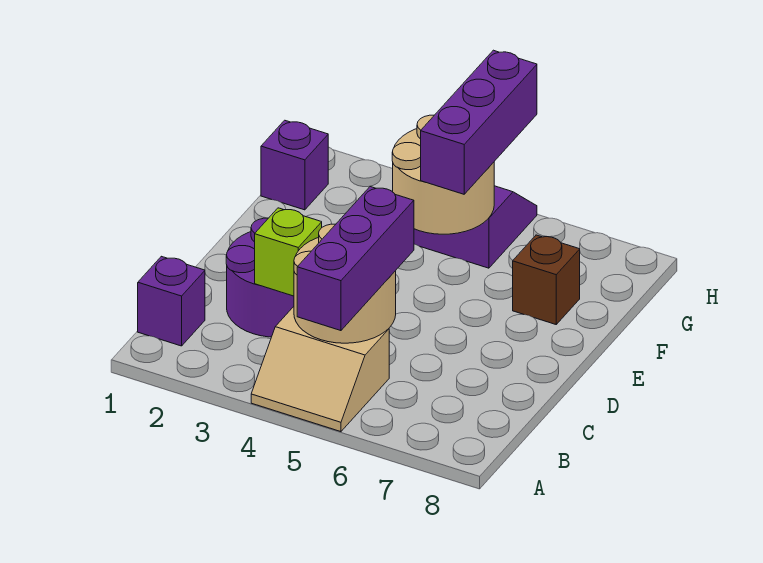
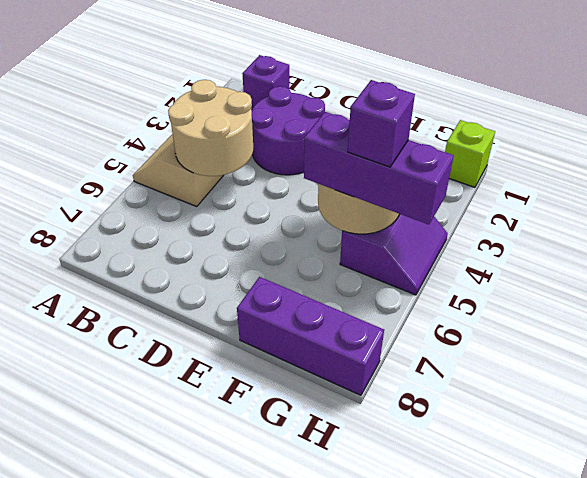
purple brick A5:C5 level 3 -> purple brick F8:H8 level 1
lime brick C3 level 2 -> lime brick H1 level 1
brown brick F7 level 1 -> none
purple brick G1 level 1 -> purple brick G5 level 4

